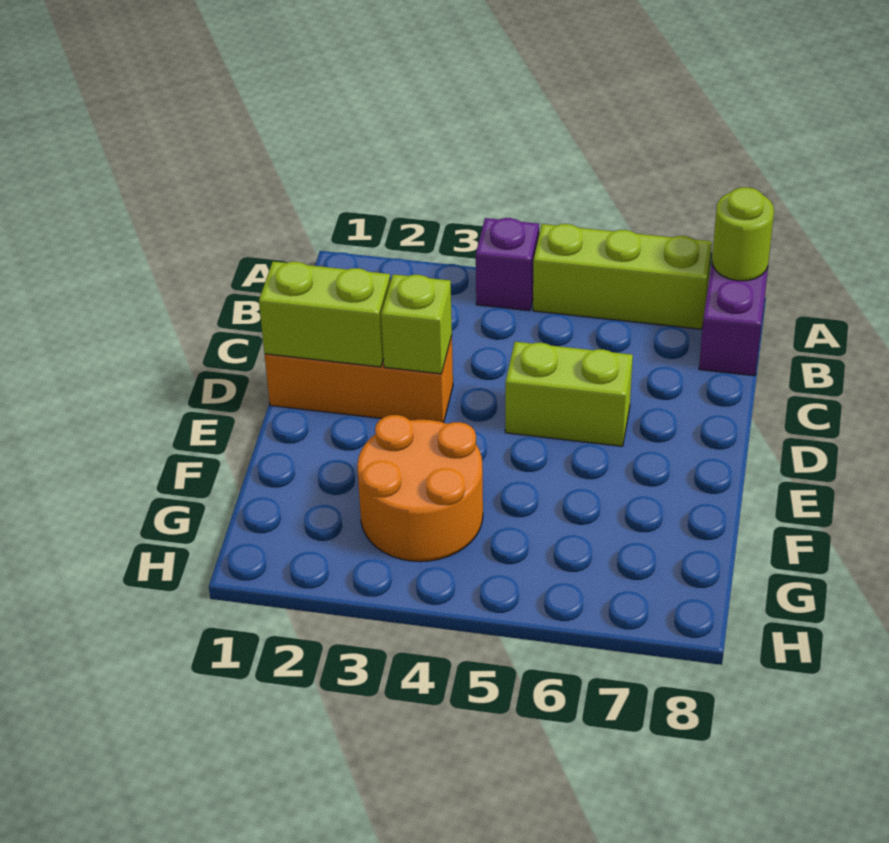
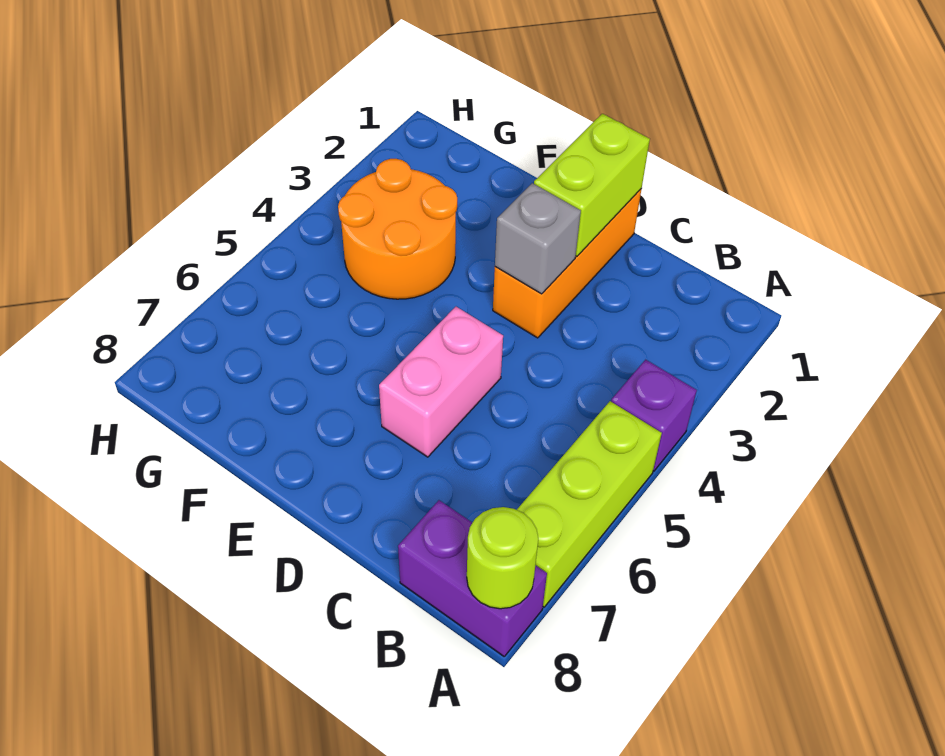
lime brick D3 level 2 -> grey brick D3 level 2
lime brick D5:D6 level 1 -> pink brick D5:D6 level 1

